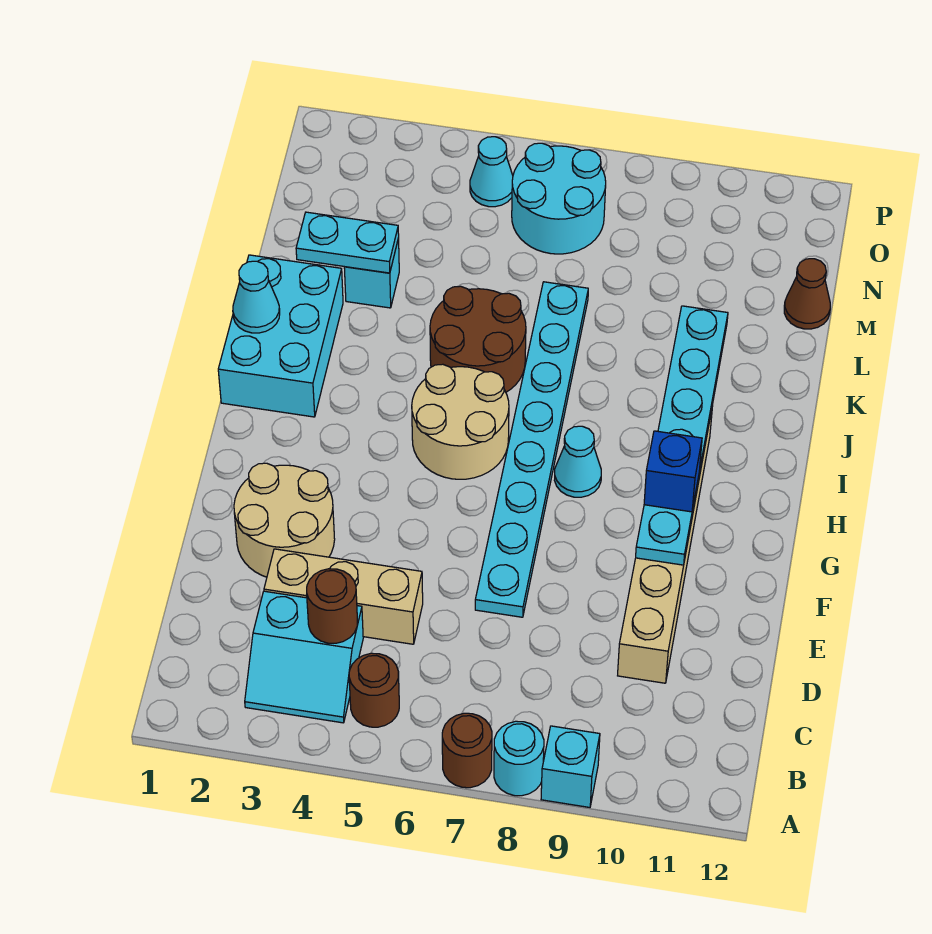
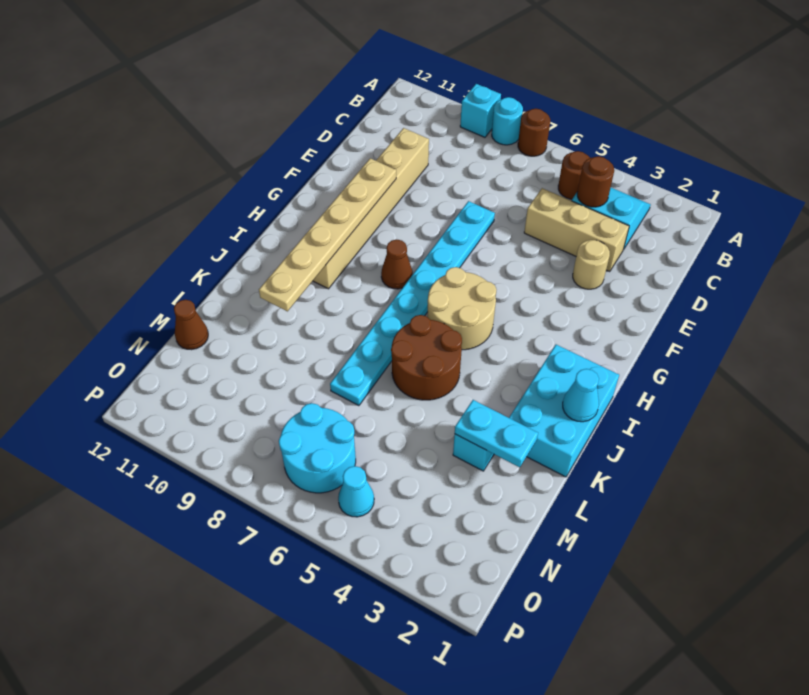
tan round brick E2:F3 level 1 -> tan round brick E3 level 1
cyan plate F10:K10 level 2 -> tan plate F10:K10 level 2
blue brick G10 level 3 -> none
cyan cone H8 level 1 -> brown cone H8 level 1

